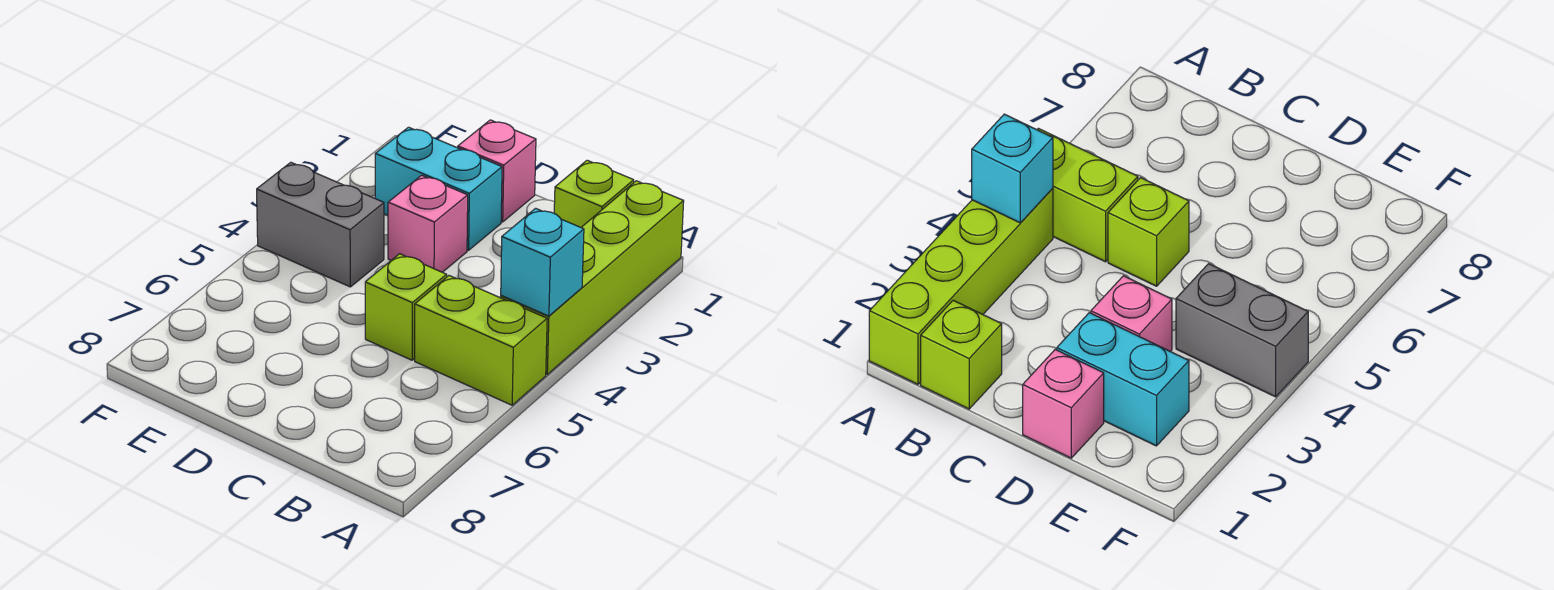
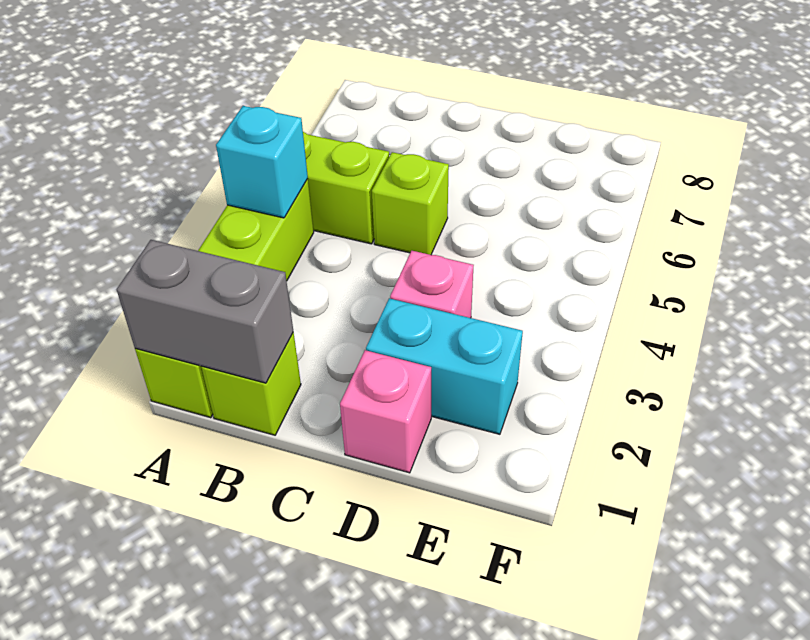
grey brick E4:F4 level 1 -> grey brick A1:B1 level 2

